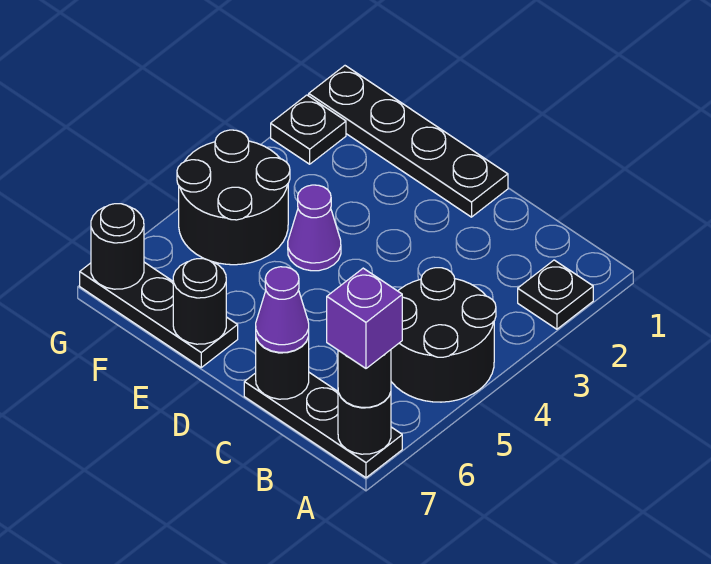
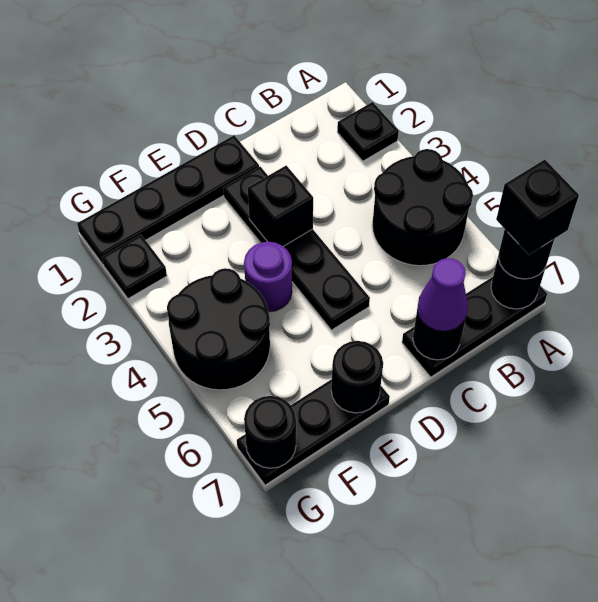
purple brick A7 level 4 -> black brick A7 level 4
none -> black plate D2:D5 level 1
none -> black brick D3 level 2
purple cone E4 level 1 -> purple round brick E4 level 1

